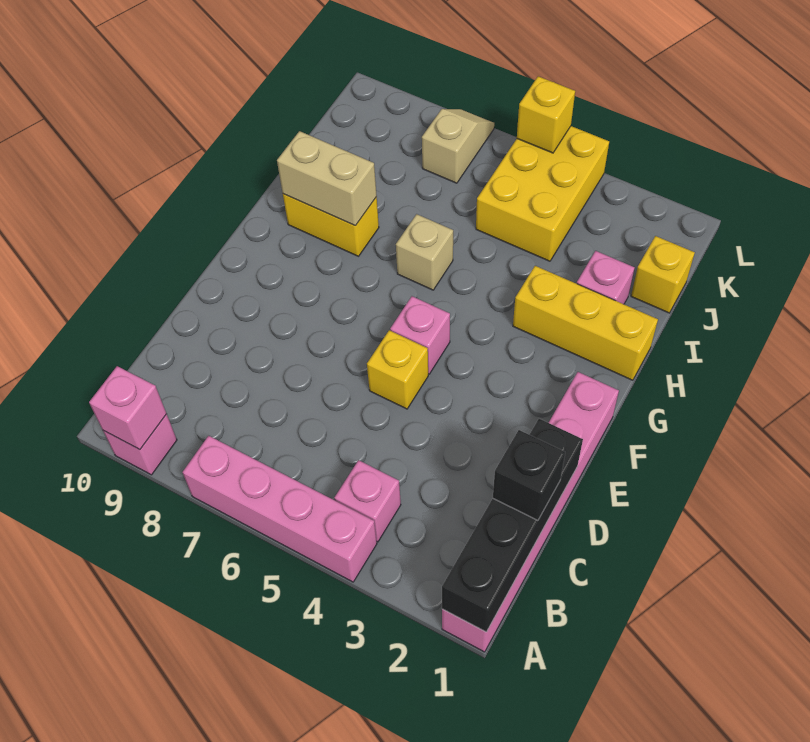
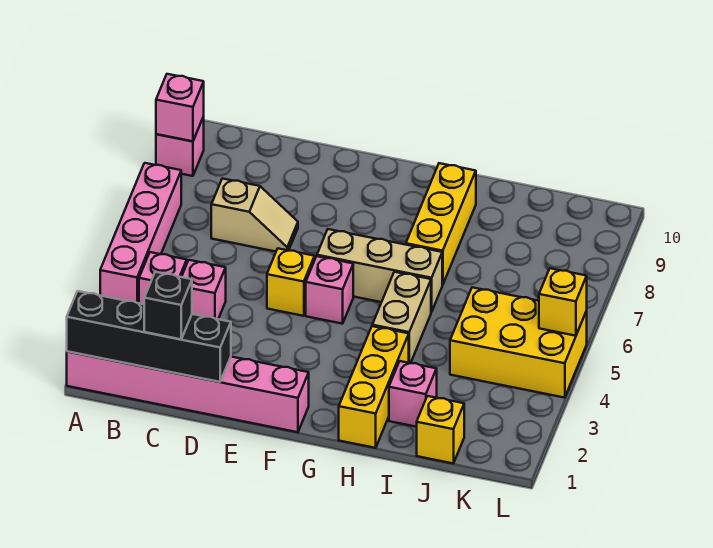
none -> pink brick C4 level 1
tan brick H6 level 1 -> tan brick F6:H6 level 1
yellow brick H8:H9 level 1 -> yellow brick H7:H9 level 1
tan brick H8:H9 level 2 -> tan brick H4:H5 level 1
tan slope K7:L7 level 1 top K -> tan slope C7:D7 level 1 top C

